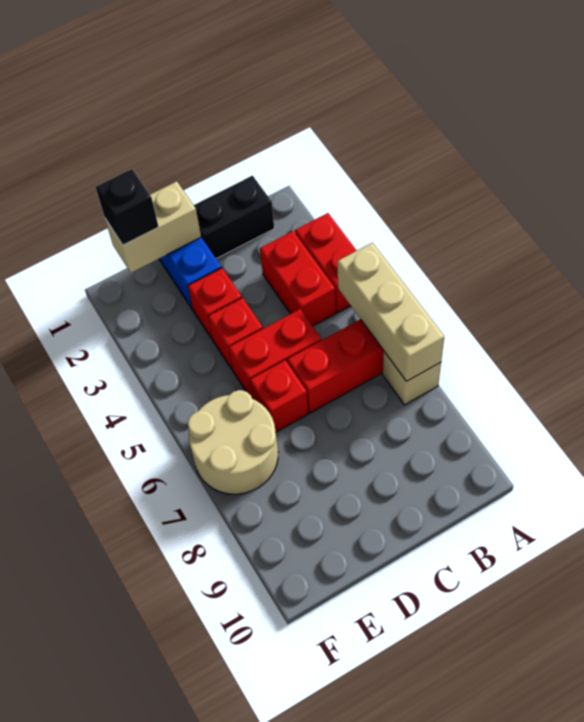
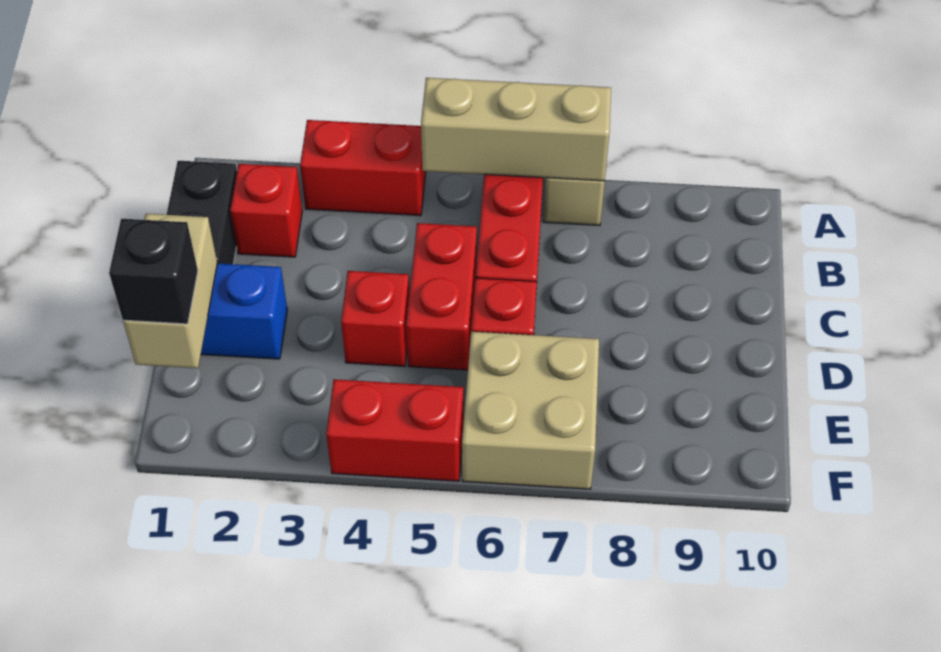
red brick B3:B4 level 1 -> red brick F4:F5 level 1
red brick D3 level 1 -> red brick B2 level 1
tan round brick E6:F7 level 1 -> tan brick E6:F7 level 1

